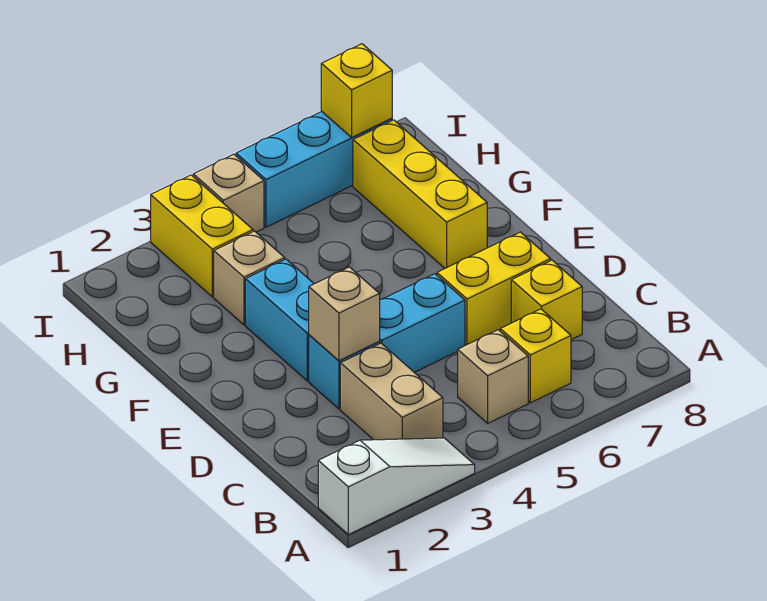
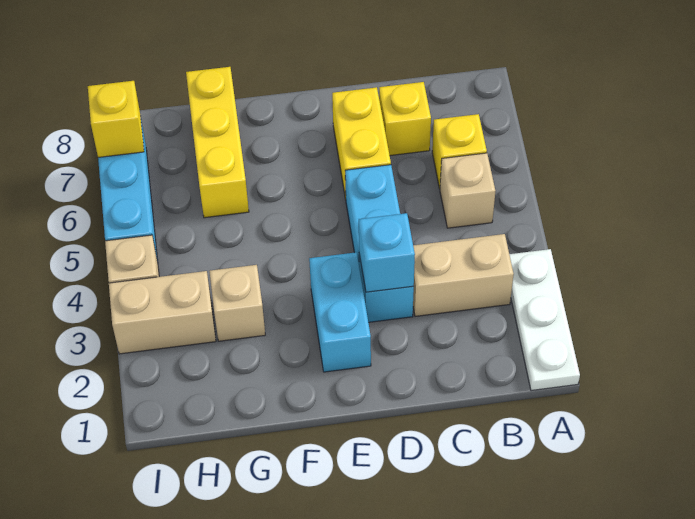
white slope A1:A3 level 1 top 1 -> white plate A1:A3 level 1
tan brick D3 level 2 -> cyan brick D3 level 2
cyan brick E3:F3 level 1 -> cyan brick E2:E3 level 1
yellow brick F7:H7 level 1 -> yellow brick G6:G8 level 1
yellow brick H3:I3 level 1 -> tan brick H3:I3 level 1

